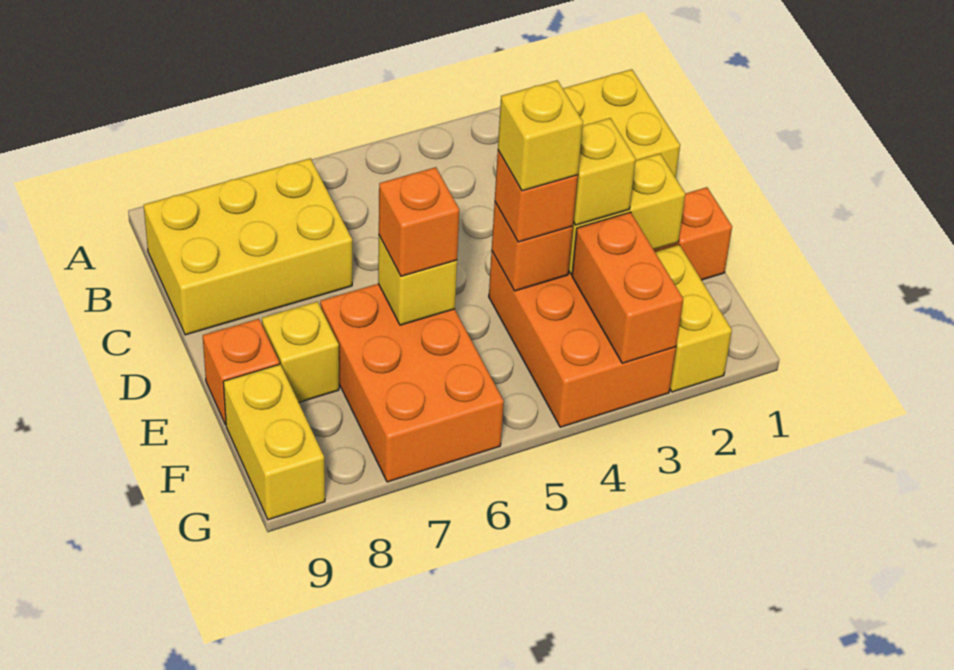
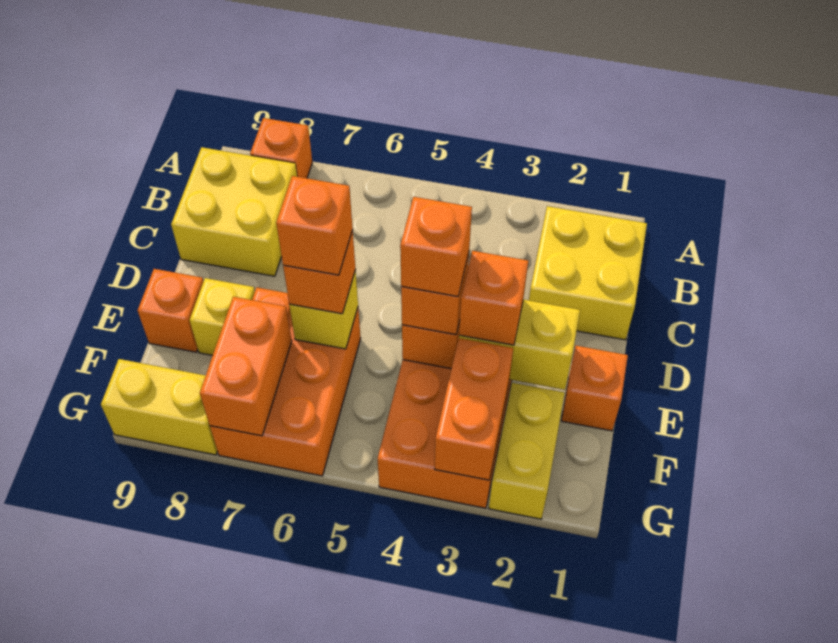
none -> orange brick A8 level 1
yellow brick B7:C9 level 1 -> yellow brick B8:C9 level 1
yellow brick E3 level 3 -> orange brick E3 level 3
yellow brick E4 level 4 -> orange brick E4 level 4
none -> orange brick E6 level 4
none -> orange brick F7:G7 level 2
yellow brick F9:G9 level 1 -> yellow brick G8:G9 level 1

